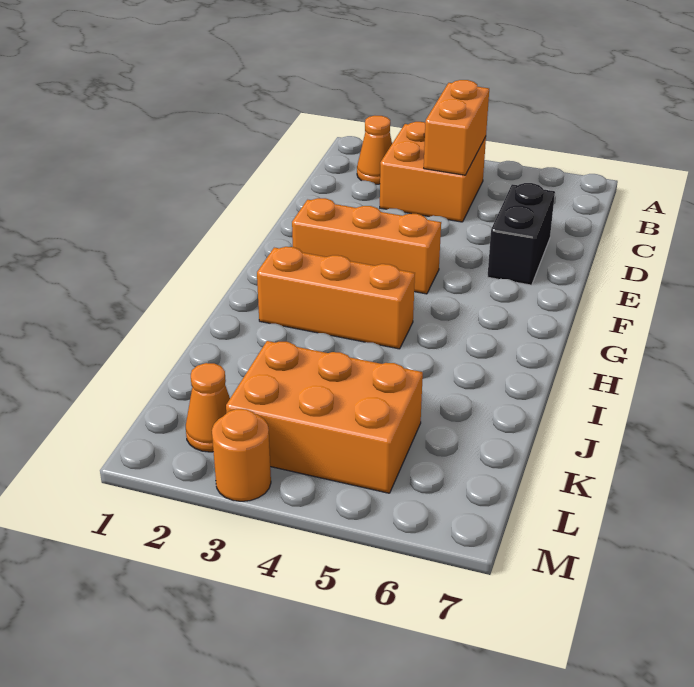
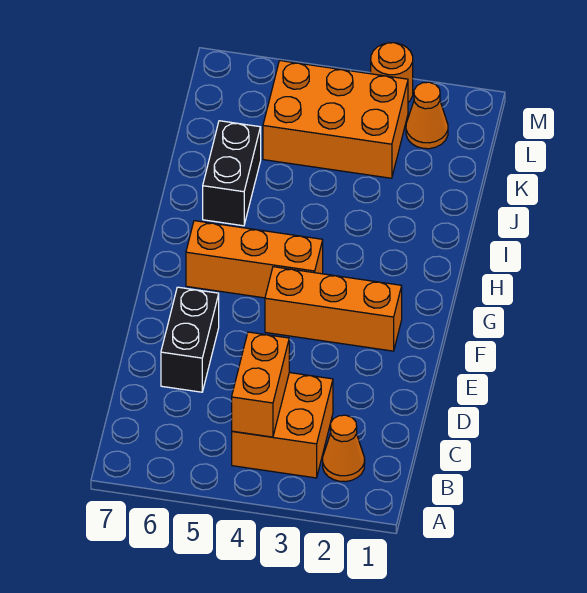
orange brick H2:H4 level 1 -> orange brick G4:G6 level 1
none -> black brick I6:J6 level 1

